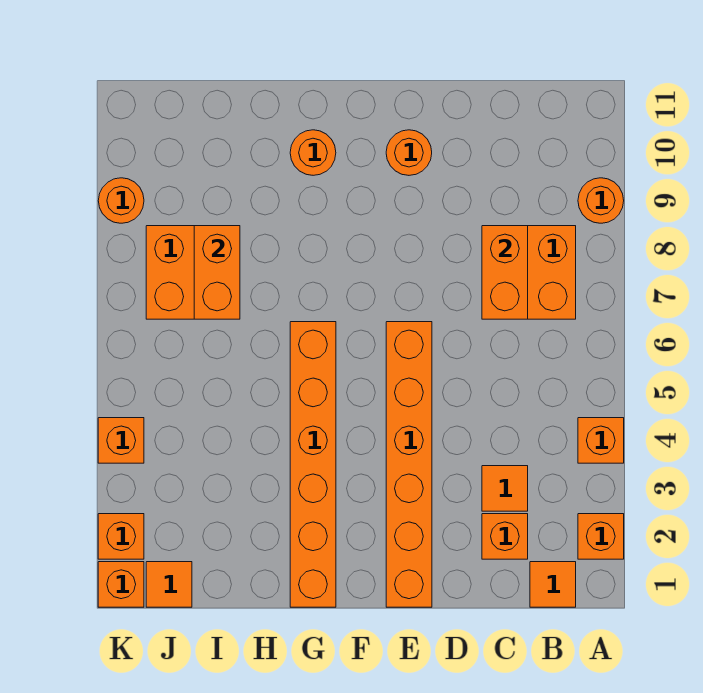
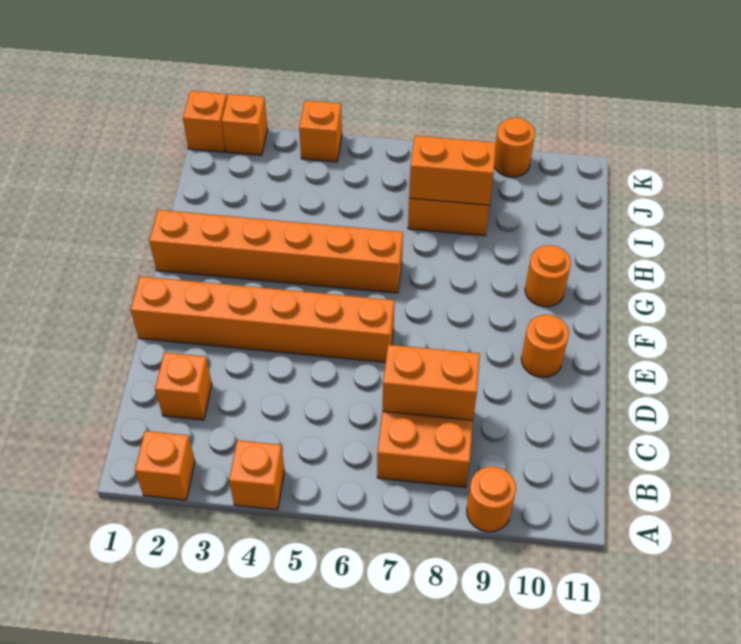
orange tile B1 level 1 -> none
orange tile C3 level 1 -> none
orange tile J1 level 1 -> none

